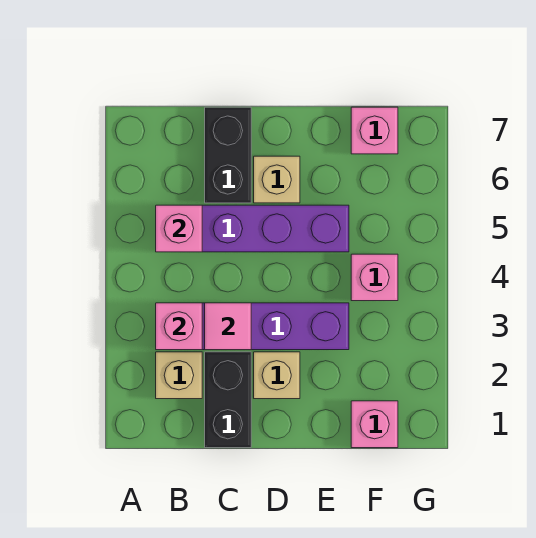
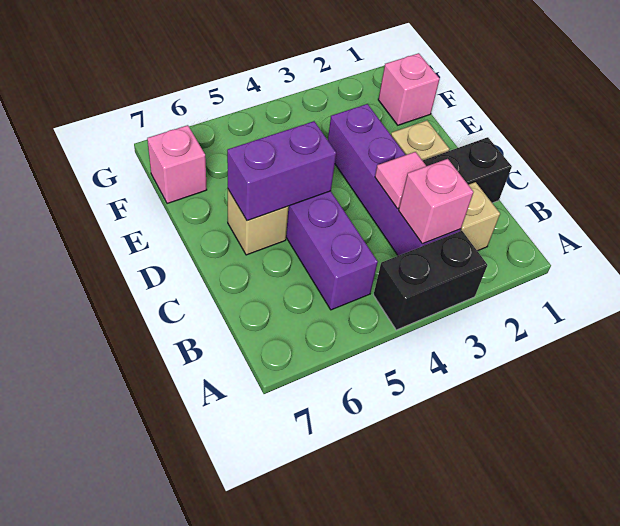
pink brick B5 level 2 -> none
black brick C6:C7 level 1 -> black brick A3:A4 level 1
none -> purple brick D5:D6 level 2
pink brick F4 level 1 -> none

